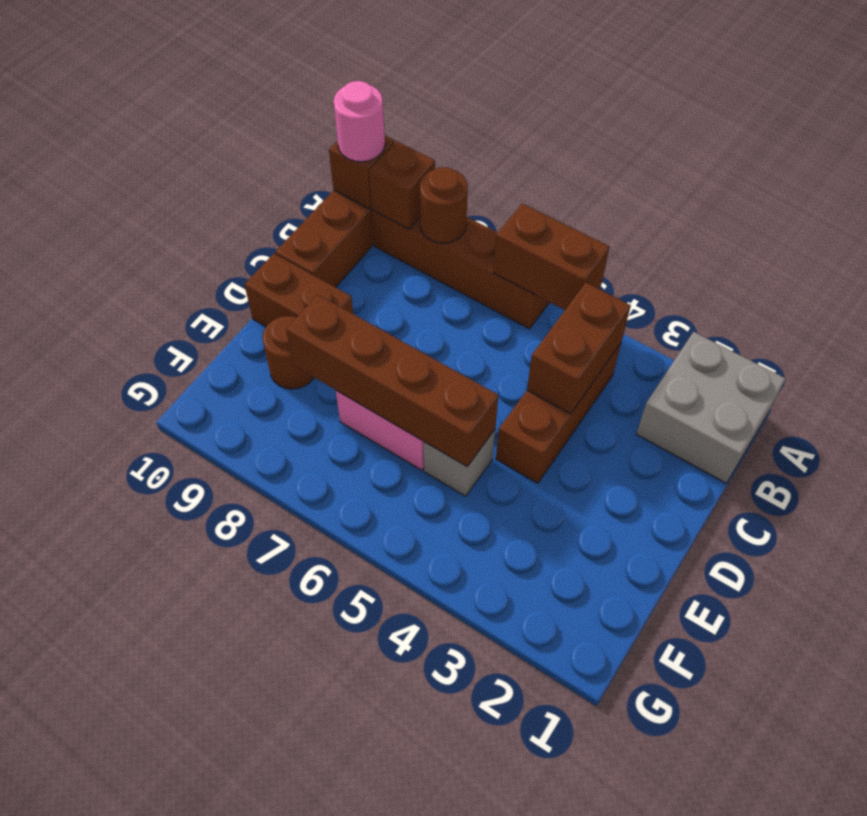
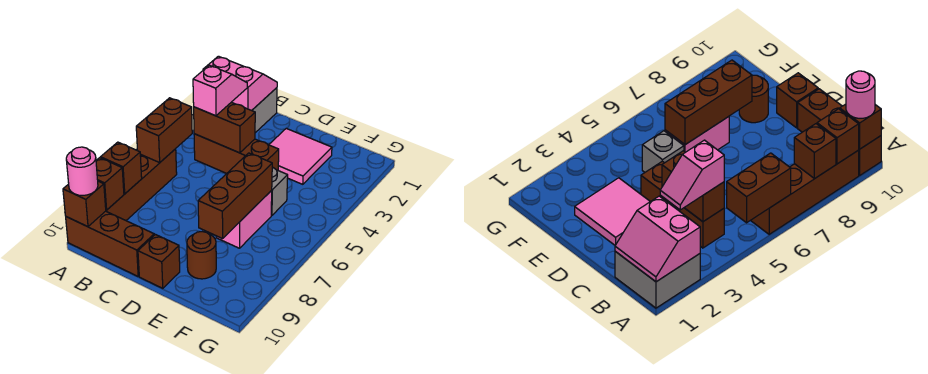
none -> pink slope A1:B2 level 2 top 2
brown round brick A8 level 2 -> brown brick A8 level 2
none -> pink slope B3:B4 level 3 top 4
none -> pink tile D2:E3 level 1
brown brick D9:D10 level 1 -> brown brick D10 level 1
brown brick E5:E8 level 2 -> brown brick E6:E8 level 2

